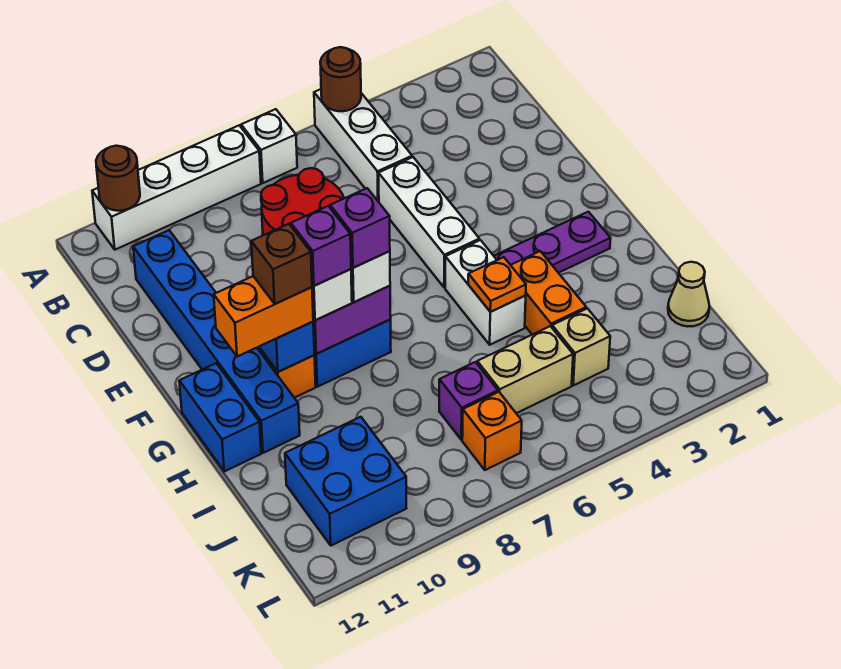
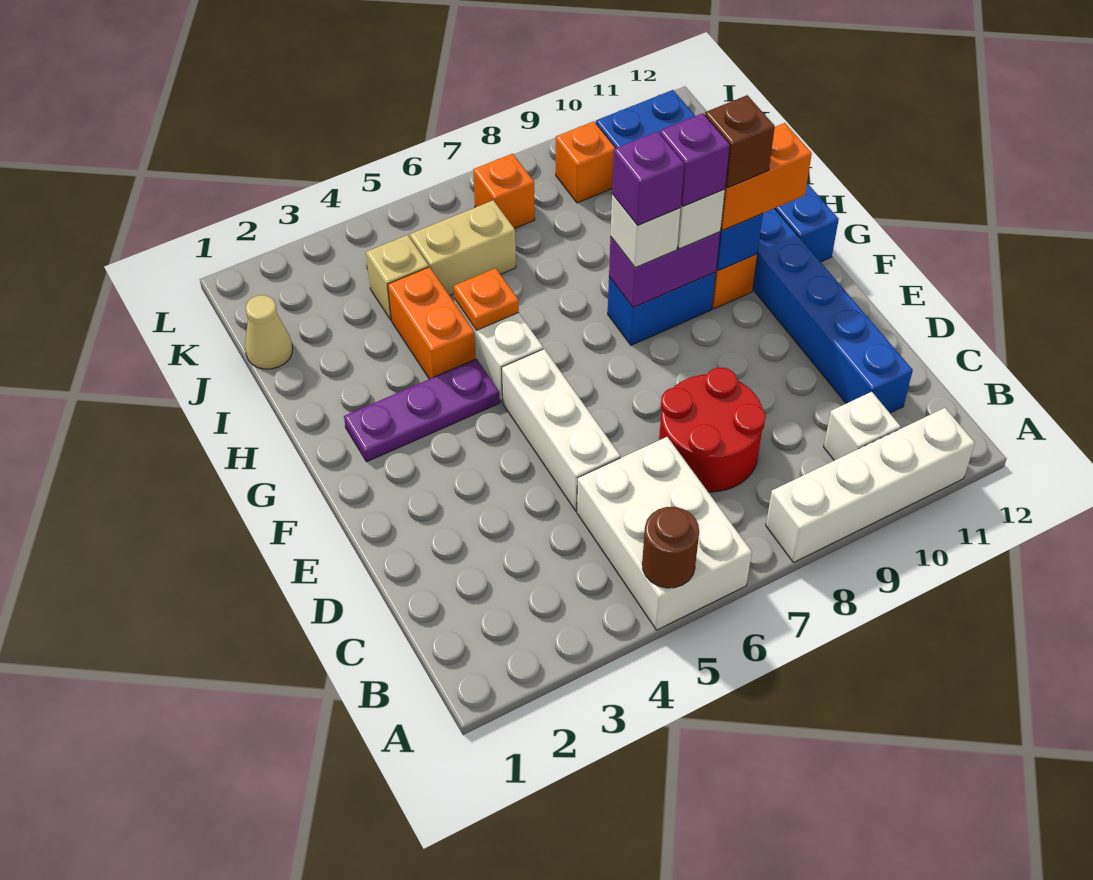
white brick A5:C5 level 1 -> white brick A5:C6 level 1
white brick A7 level 1 -> white brick B10 level 1
brown round brick A11 level 2 -> none
purple brick J7 level 1 -> none
none -> orange brick K9 level 1

